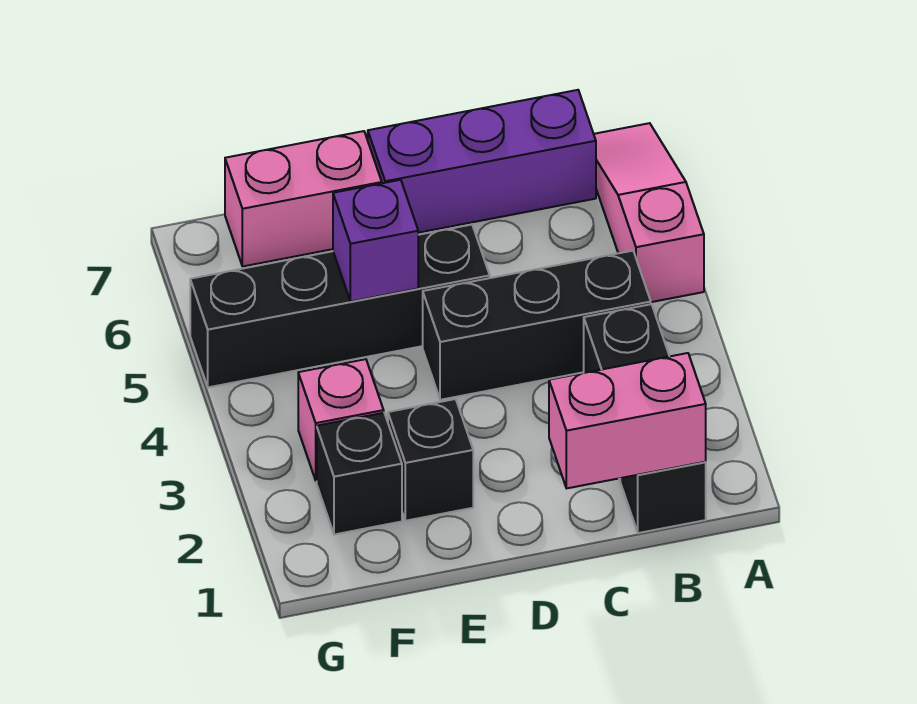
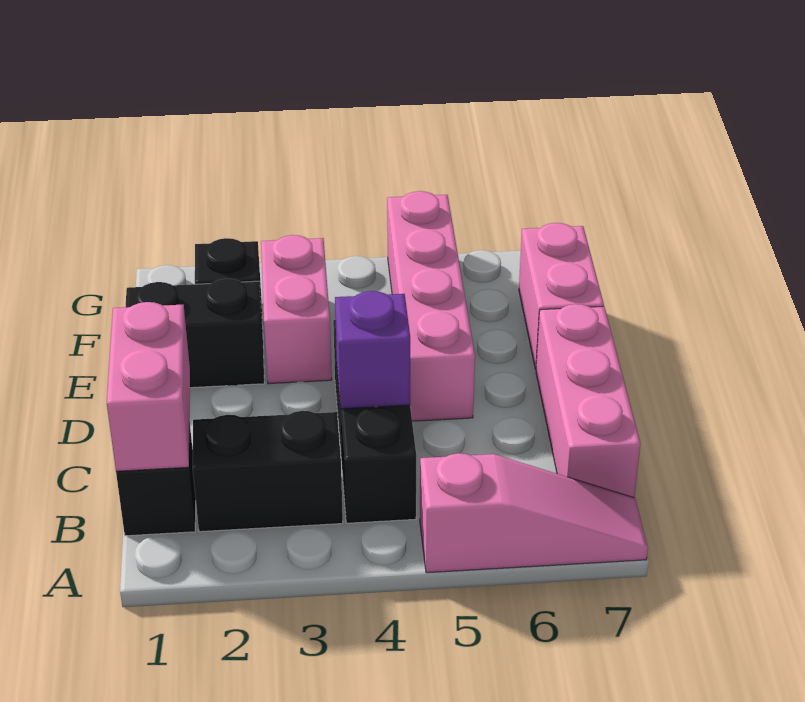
purple brick B7:D7 level 1 -> pink brick B7:D7 level 1
black brick D5:G5 level 1 -> pink brick D5:G5 level 1
black brick E2 level 1 -> black brick E1:E2 level 1
purple brick E5 level 2 -> purple brick C4 level 2
pink brick F3 level 1 -> pink brick E3:F3 level 1

